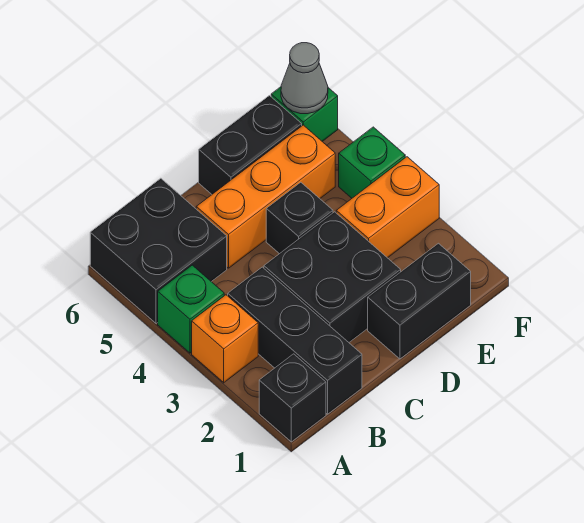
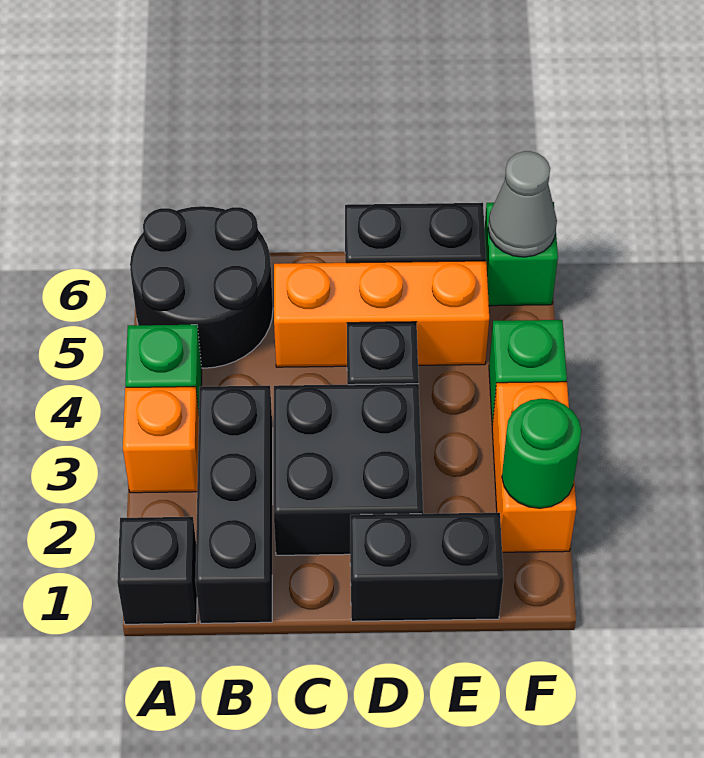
black brick A5:B6 level 1 -> black round brick A5:B6 level 1
orange brick E3:F3 level 1 -> orange brick F2:F3 level 1
none -> green round brick F2 level 2

